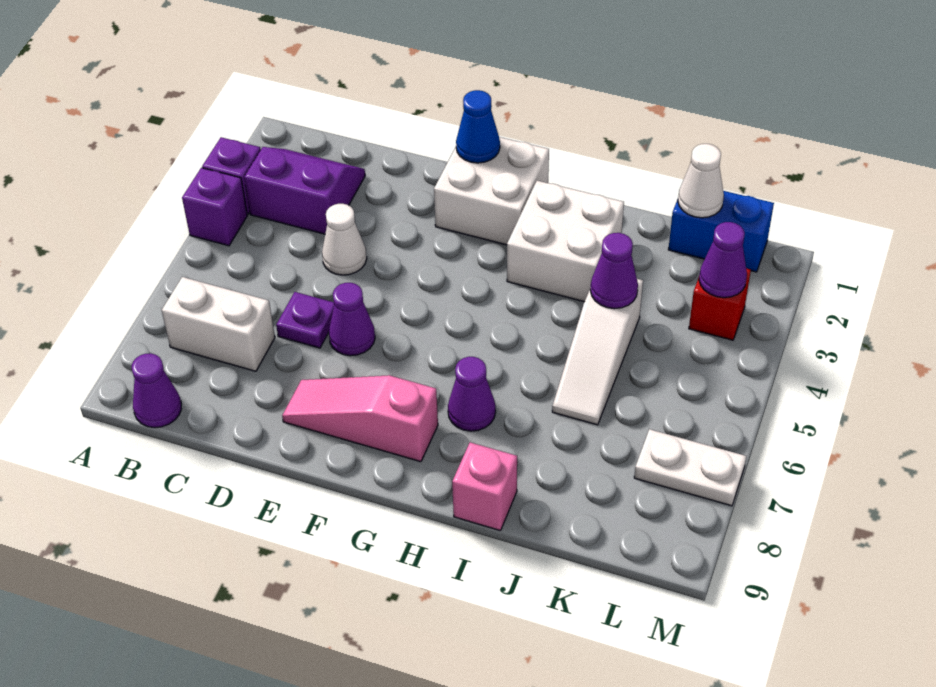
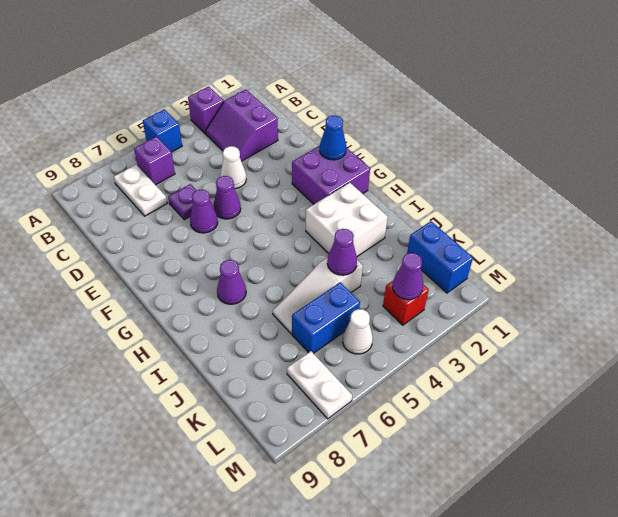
purple brick A4 level 1 -> purple brick B6 level 1
none -> blue brick A5 level 1
purple slope B2:C3 level 1 top 3 -> purple slope B2:C3 level 1 top 2
white brick B7:C7 level 1 -> white plate B7:C7 level 1
purple cone B9 level 1 -> purple cone E5 level 1
pink slope E8:G8 level 1 top G -> none
white brick F1:G2 level 1 -> purple brick F1:G2 level 1
pink brick I9 level 1 -> none
white cone K1 level 2 -> white cone L5 level 1
none -> blue brick K5:K6 level 1

